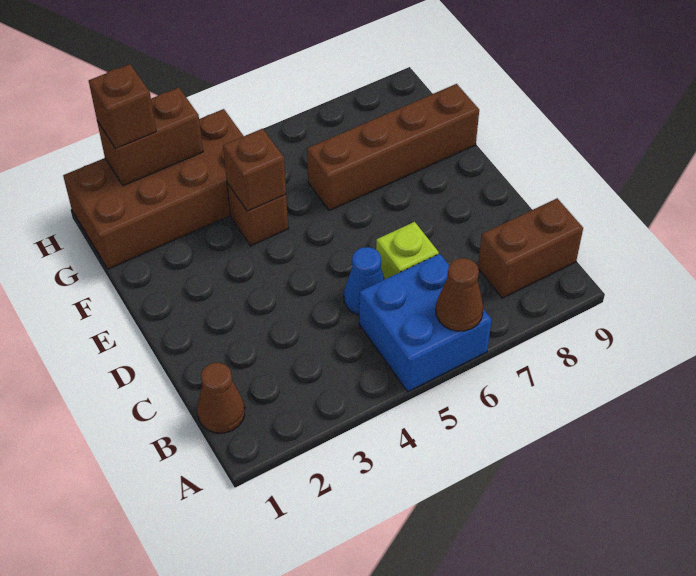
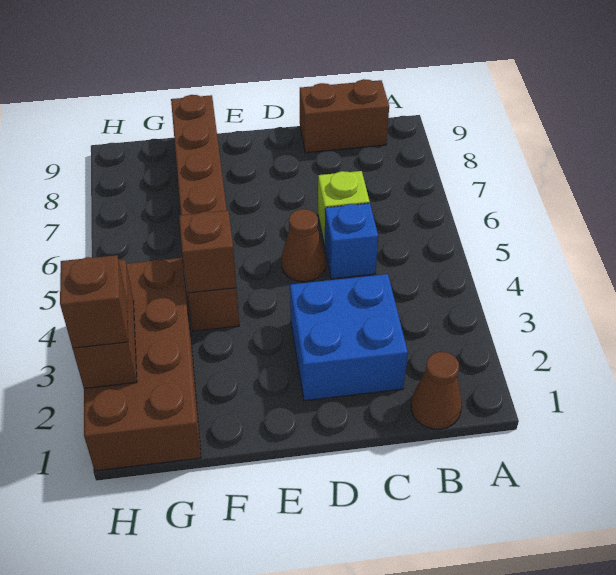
blue brick A5:B6 level 1 -> blue brick C2:D3 level 1
brown cone A6 level 2 -> brown cone D5 level 1
brown brick B8:B9 level 1 -> brown brick B9:C9 level 1
blue cone C5 level 1 -> blue brick C5 level 1

